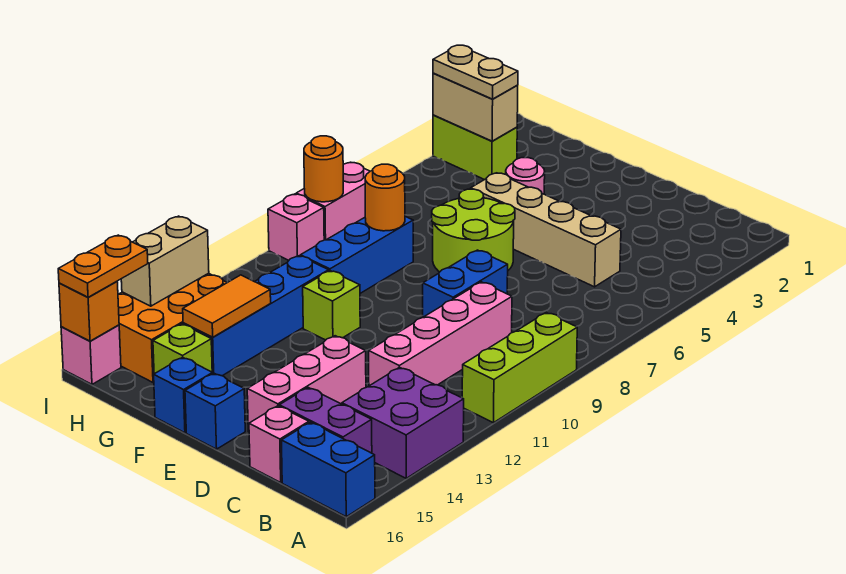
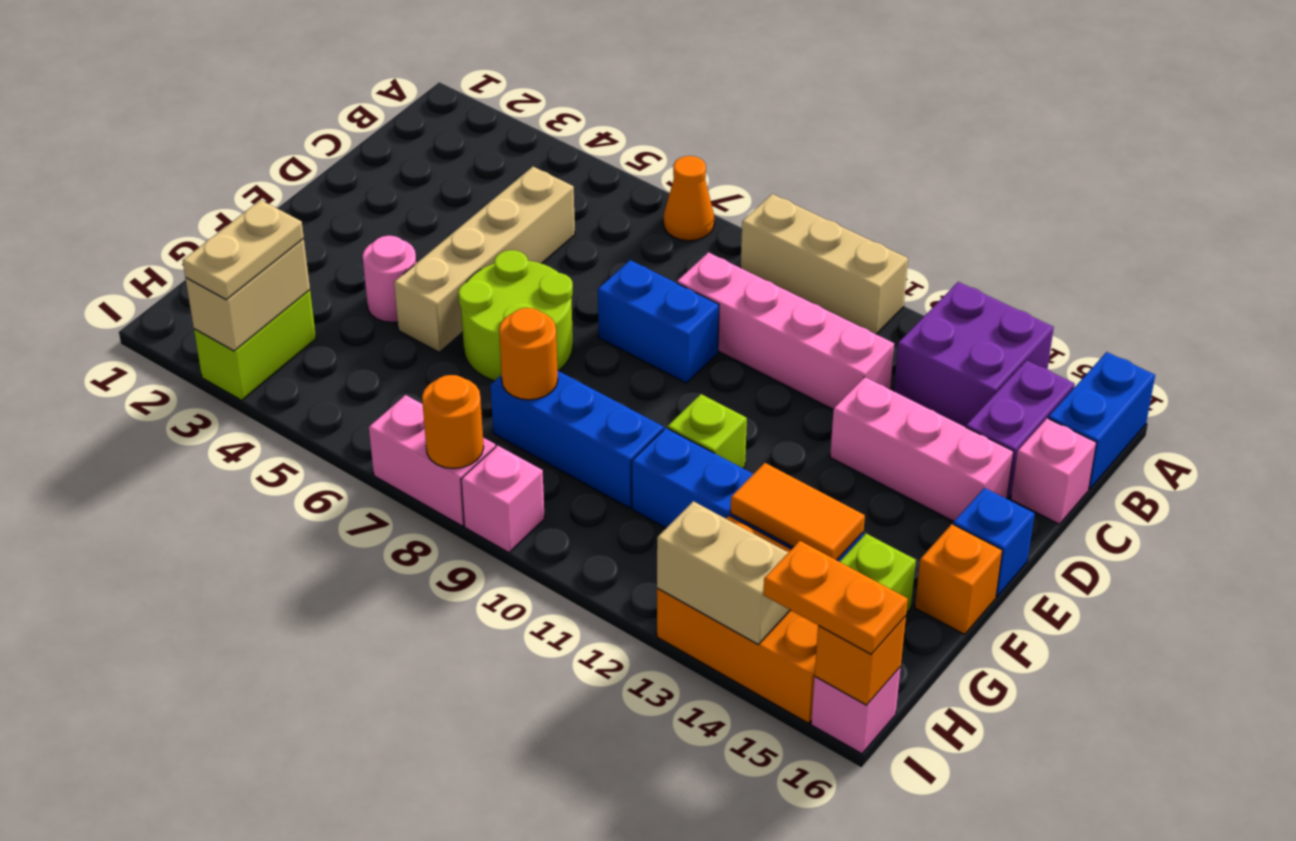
none -> orange cone A7 level 1
lime brick A9:A11 level 1 -> tan brick A9:A11 level 1
blue brick F16 level 1 -> orange brick F16 level 1

